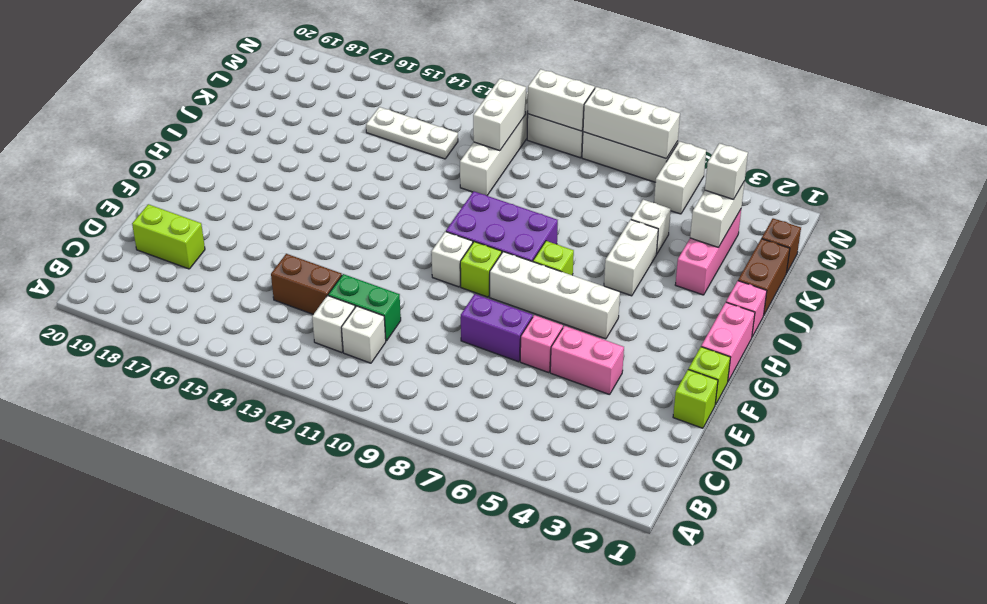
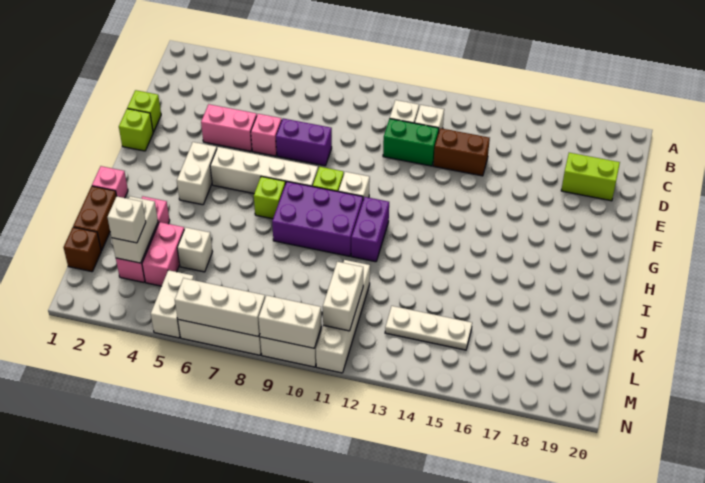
pink brick G1:H1 level 1 -> pink brick K4:L4 level 1
none -> purple brick H11:I11 level 1
white brick I5:J5 level 1 -> white brick G4:H4 level 1

